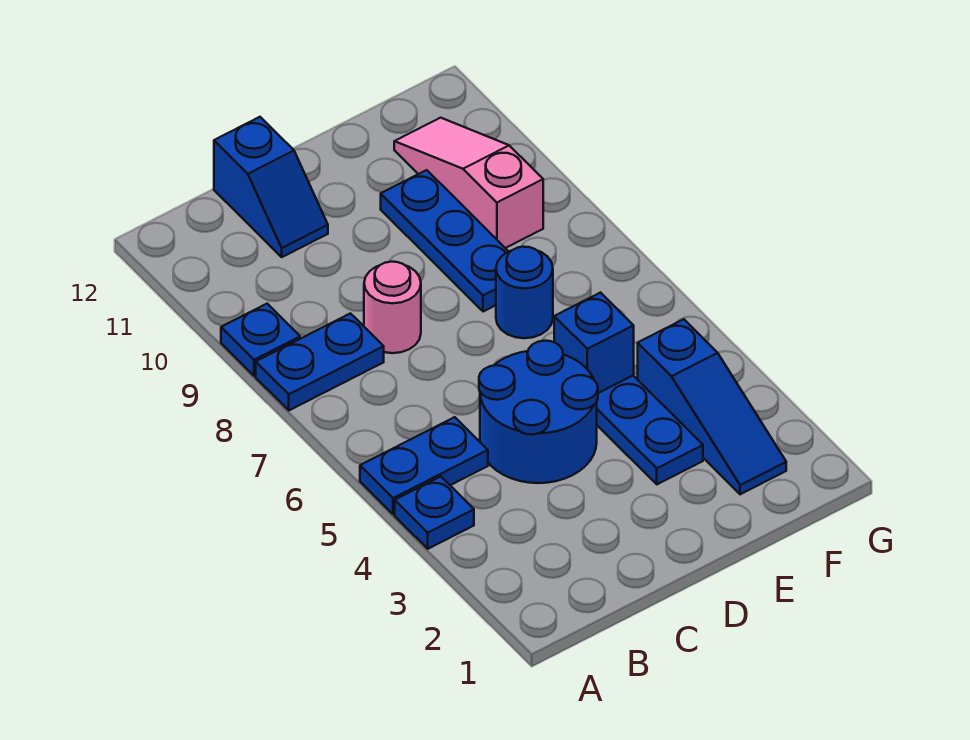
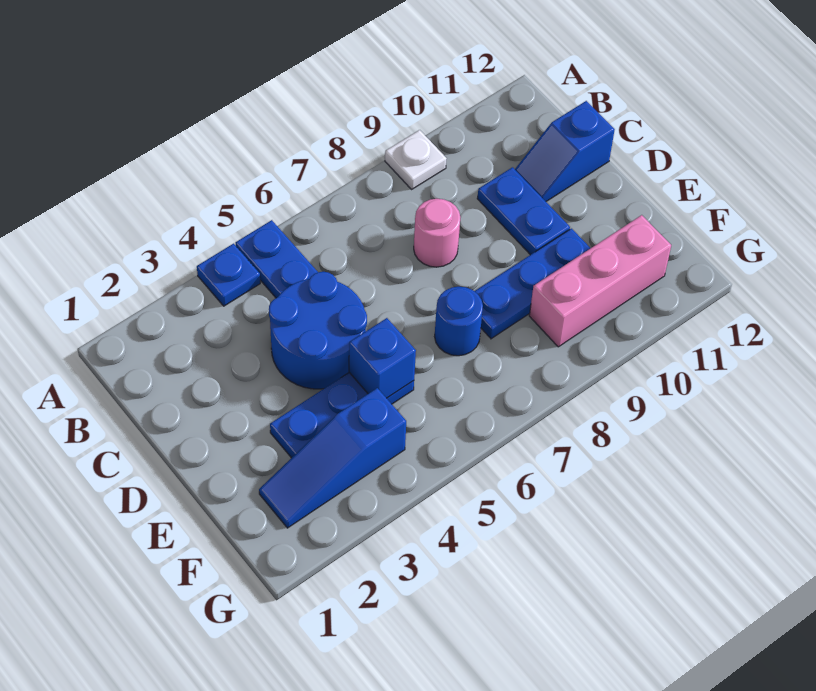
blue plate A8:B8 level 1 -> blue plate C10:D10 level 1
blue plate A9 level 1 -> white plate A9 level 1
pink slope F9:F11 level 1 top 9 -> pink brick F9:F11 level 1

